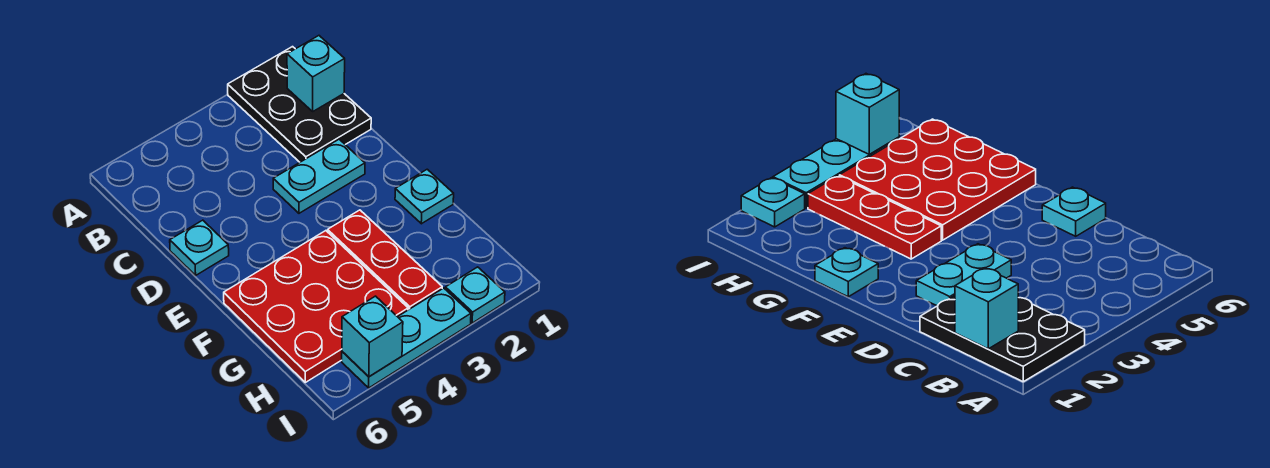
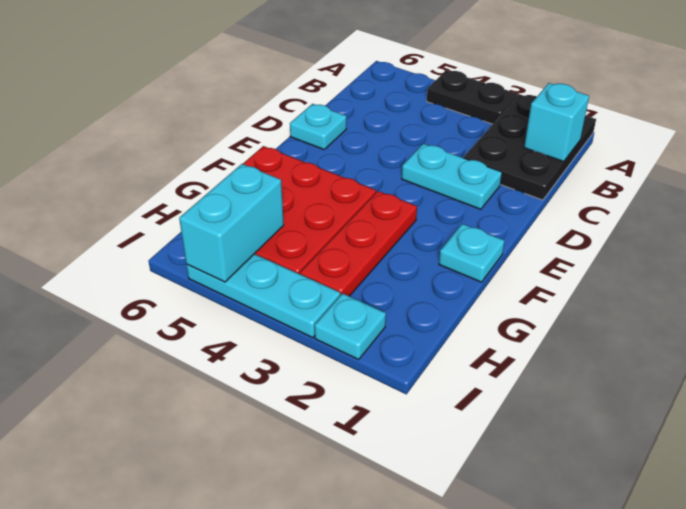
none -> black plate A3:A4 level 1
cyan brick I5 level 2 -> cyan brick H5:I5 level 2

